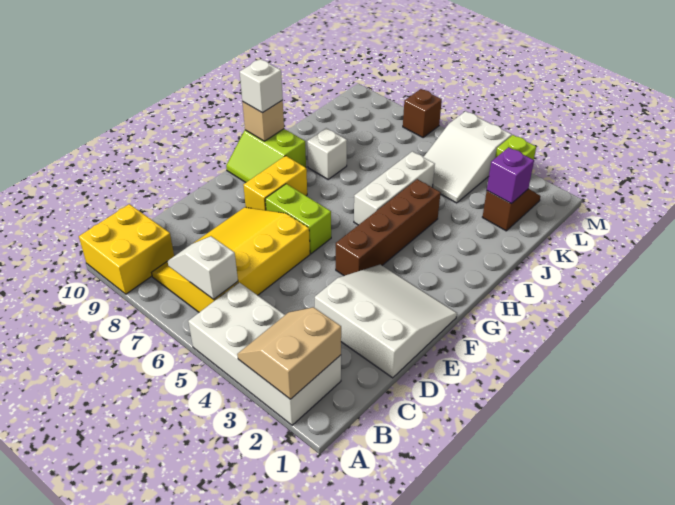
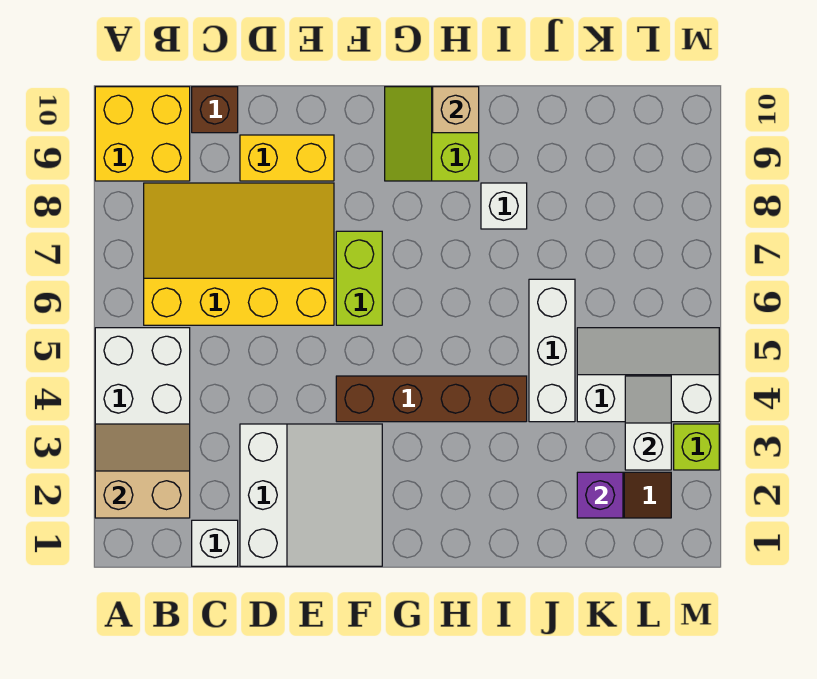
white slope B6:B7 level 2 top 6 -> white slope L3:L4 level 2 top 3
yellow brick F8:G8 level 1 -> yellow brick D9:E9 level 1
white brick H5:J5 level 1 -> white brick J4:J6 level 1
white brick H10 level 3 -> white brick C1 level 1
white slope K4:M5 level 1 top M -> white slope K4:M5 level 1 top 4
brown brick M7 level 1 -> brown brick C10 level 1

